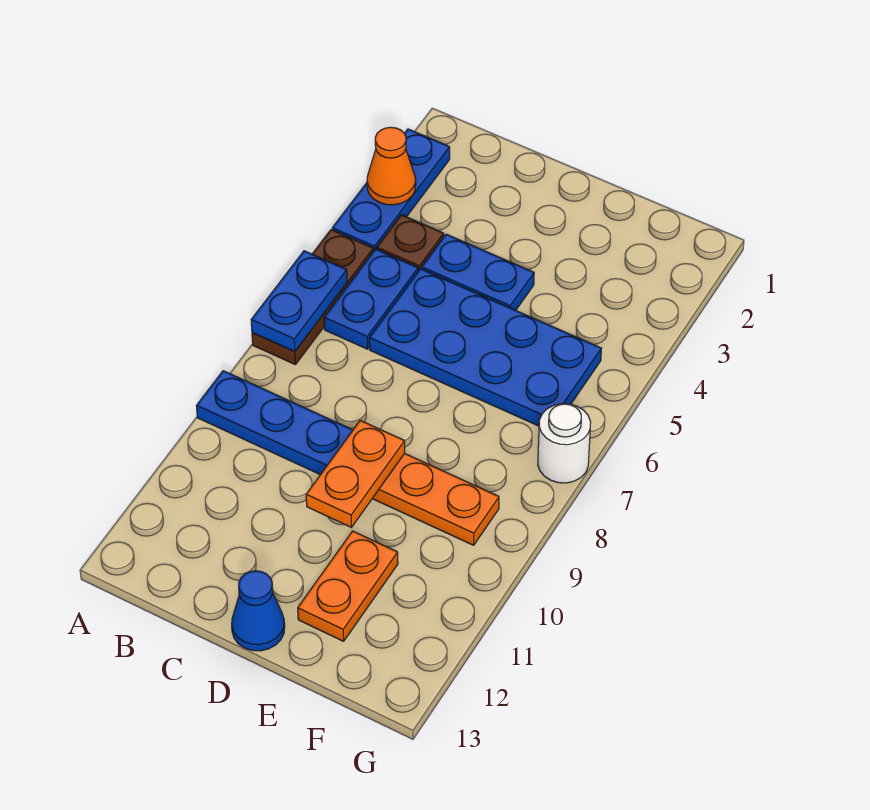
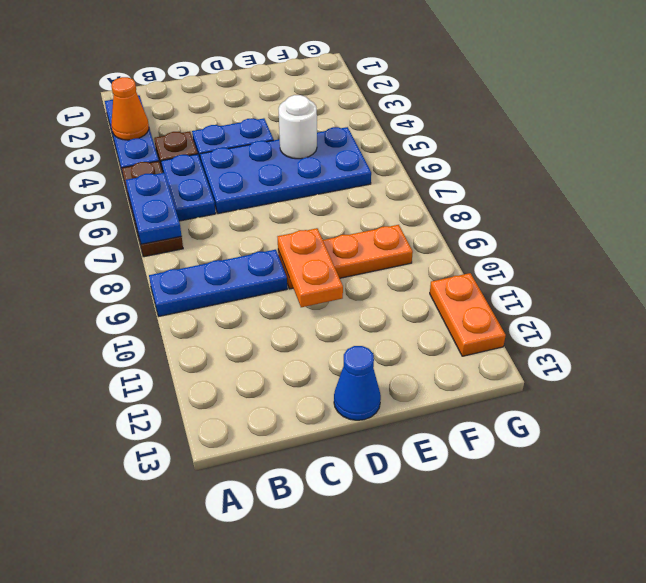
orange plate E11:E12 level 1 -> orange plate G11:G12 level 1
white round brick G7 level 1 -> white round brick E5 level 2

